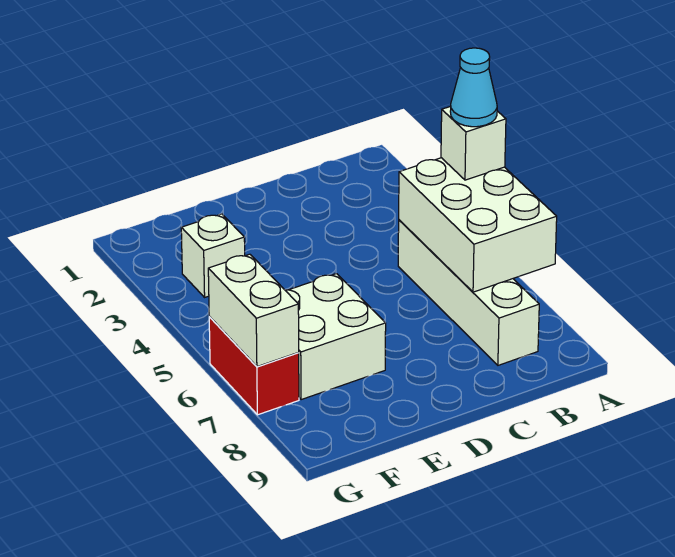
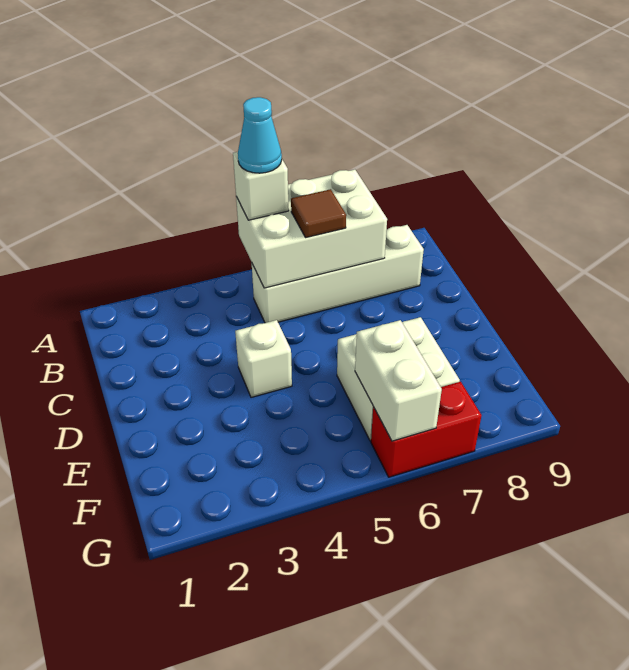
none -> brown tile B6 level 3
white brick F3 level 1 -> white brick D4 level 1
white brick G6:G7 level 2 -> white brick F6:G6 level 2

